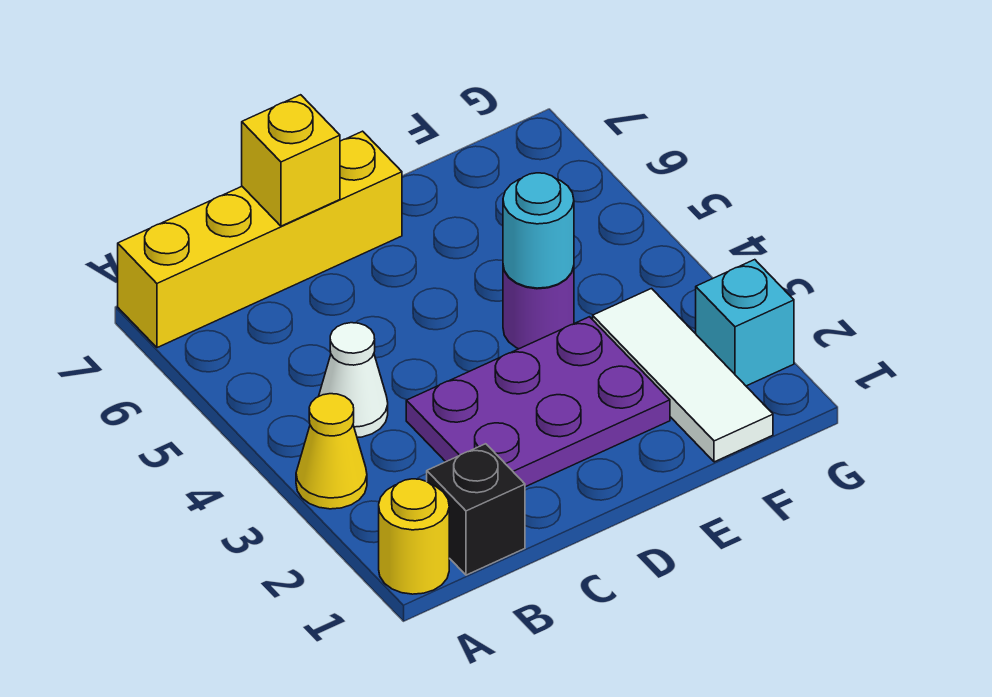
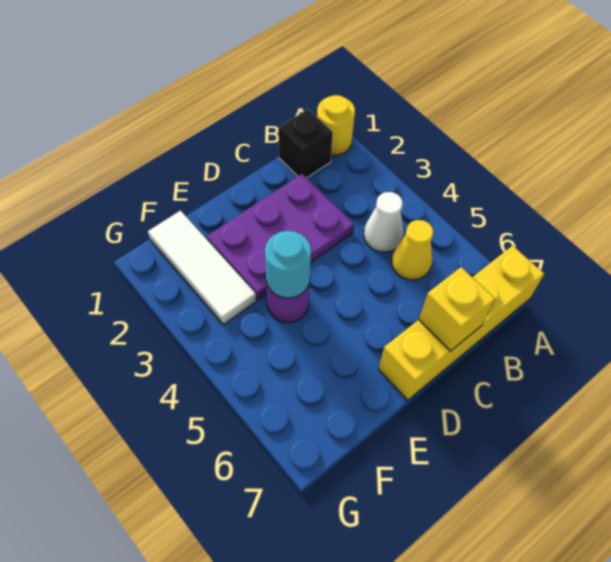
yellow cone A3 level 1 -> yellow cone B5 level 1
cyan brick G2 level 1 -> none

